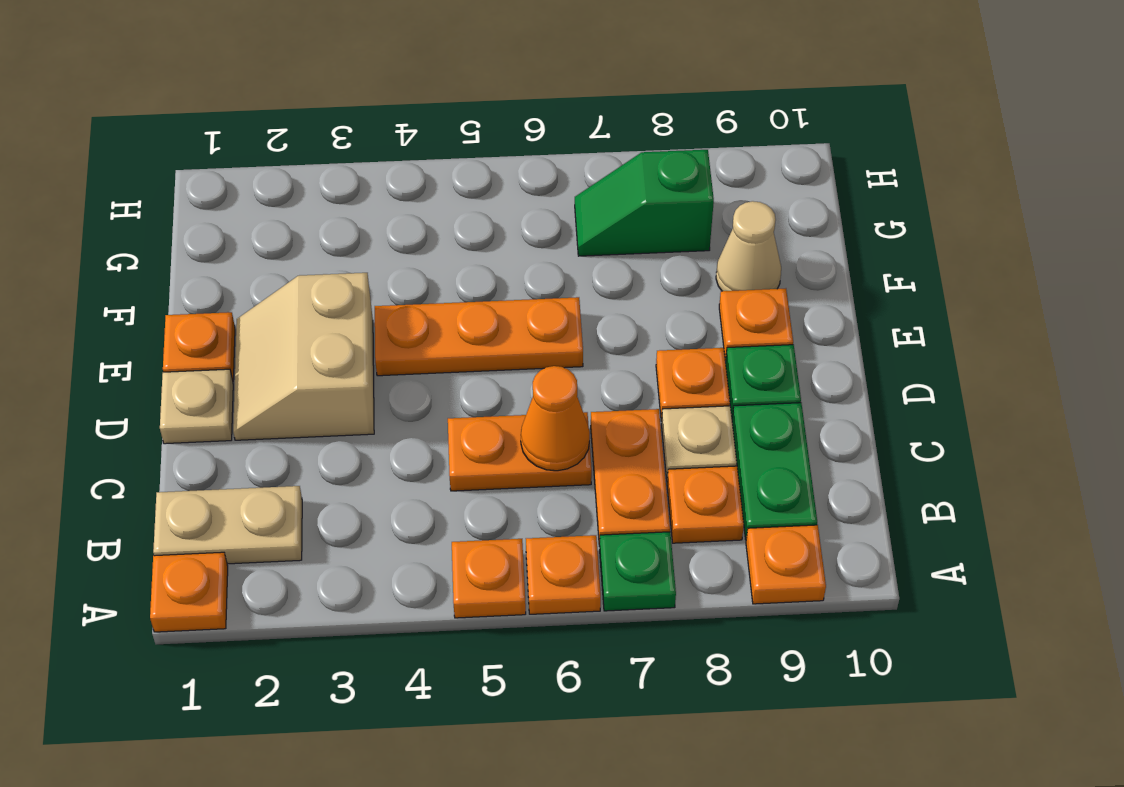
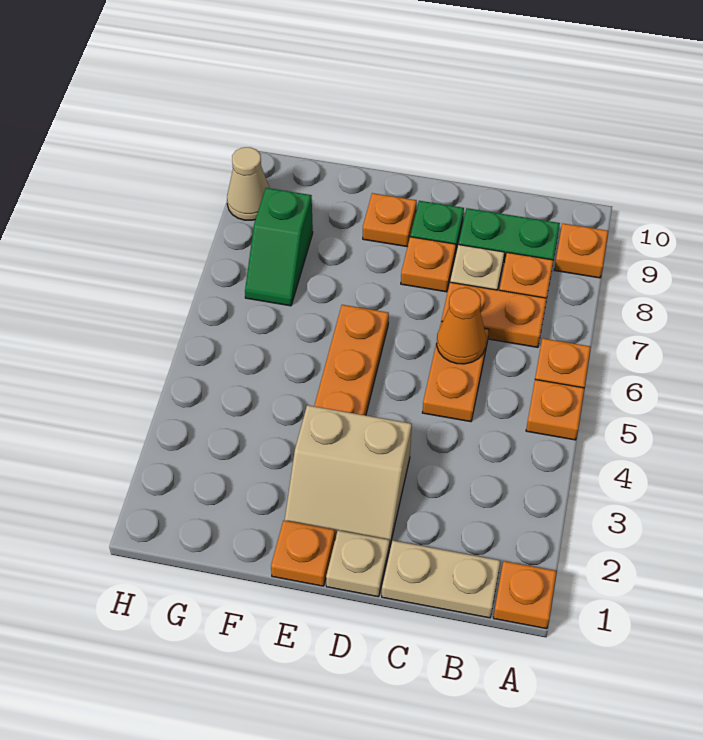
green plate A7 level 1 -> none
tan plate B1:B2 level 1 -> tan plate B1:C1 level 1
tan cone F9 level 1 -> tan cone H9 level 1

